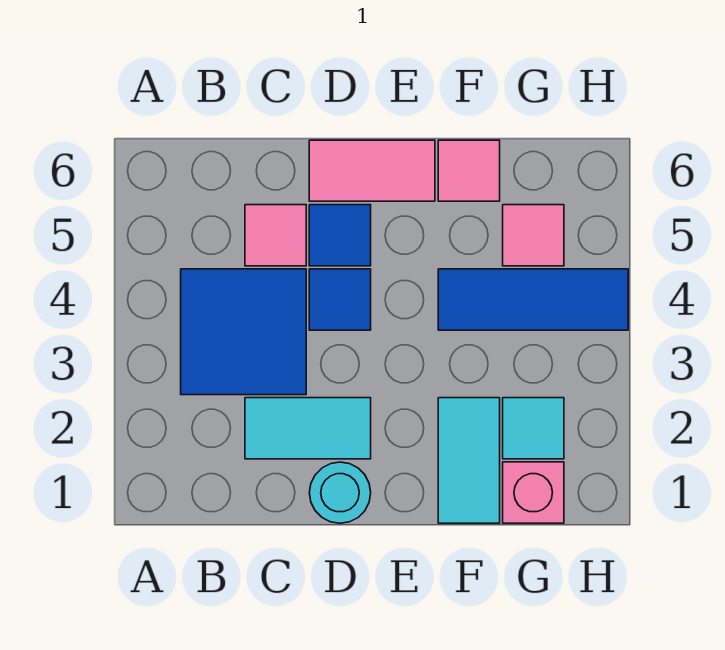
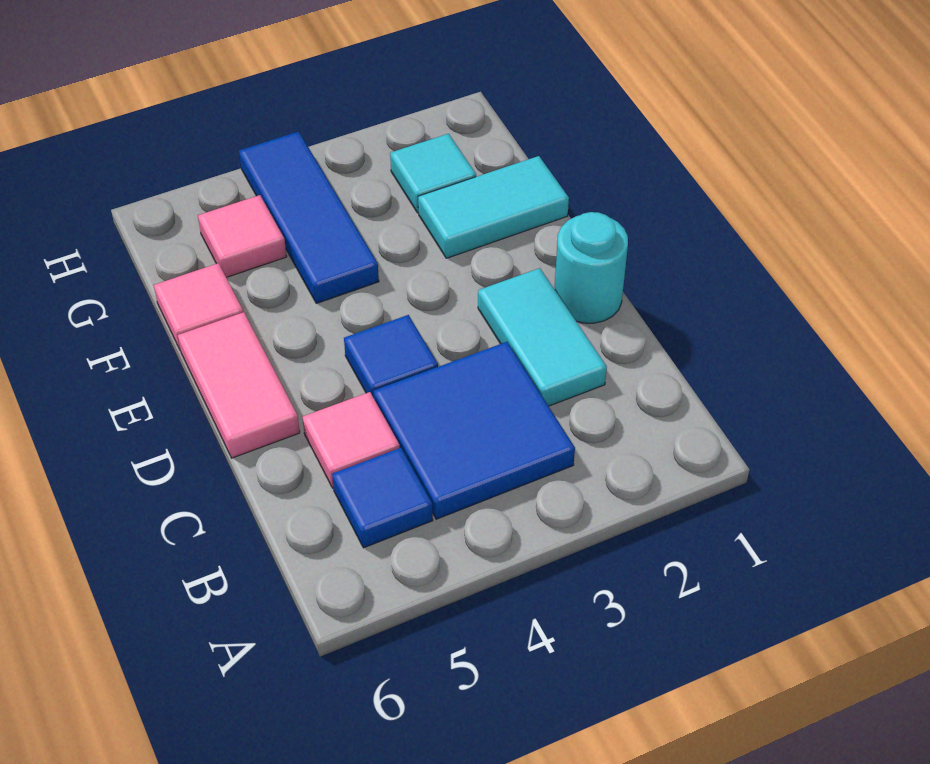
blue tile D5 level 1 -> blue tile B5 level 1
pink brick G1 level 1 -> none

